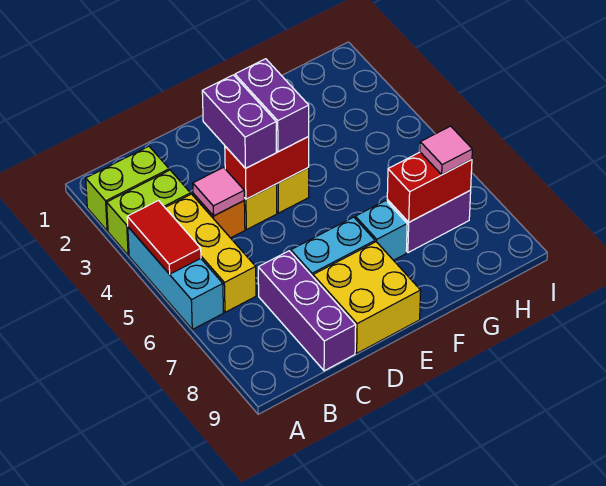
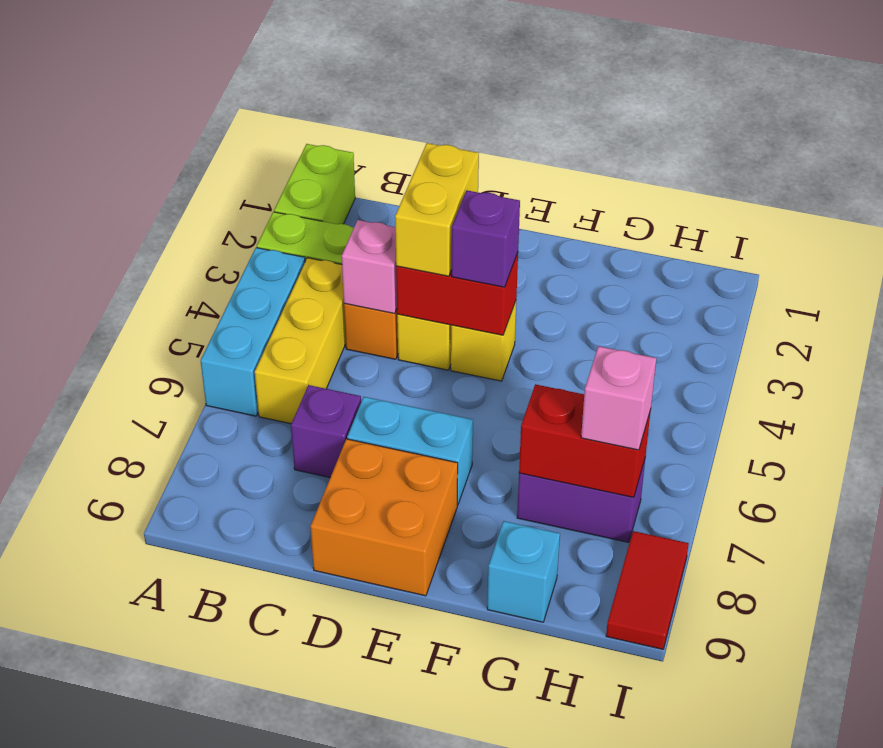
lime brick A2:B2 level 1 -> lime brick A1:A2 level 1
red tile A4:A5 level 2 -> red tile I8:I9 level 1
pink tile C4 level 2 -> pink brick C4 level 2
purple brick C7:C9 level 1 -> purple brick C7 level 1
purple brick D3:D4 level 3 -> yellow brick D3:D4 level 3
yellow brick D8:E9 level 1 -> orange brick D8:E9 level 1
purple brick E3:E4 level 3 -> purple brick E4 level 3
cyan brick F7 level 1 -> cyan brick G9 level 1
pink tile H7 level 3 -> pink brick H7 level 3

